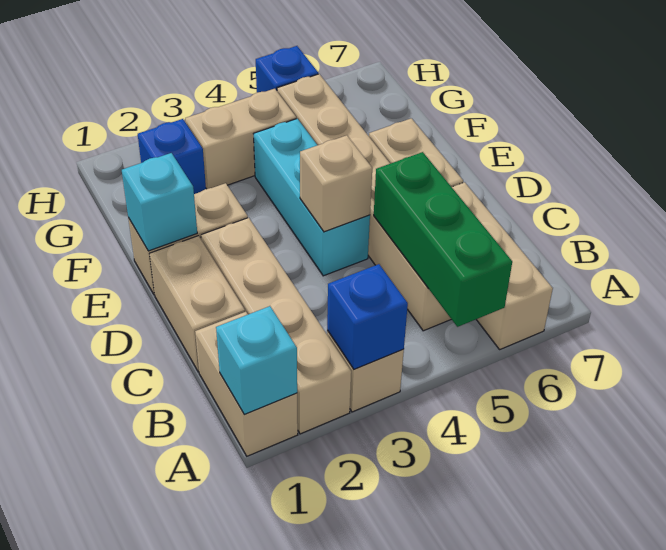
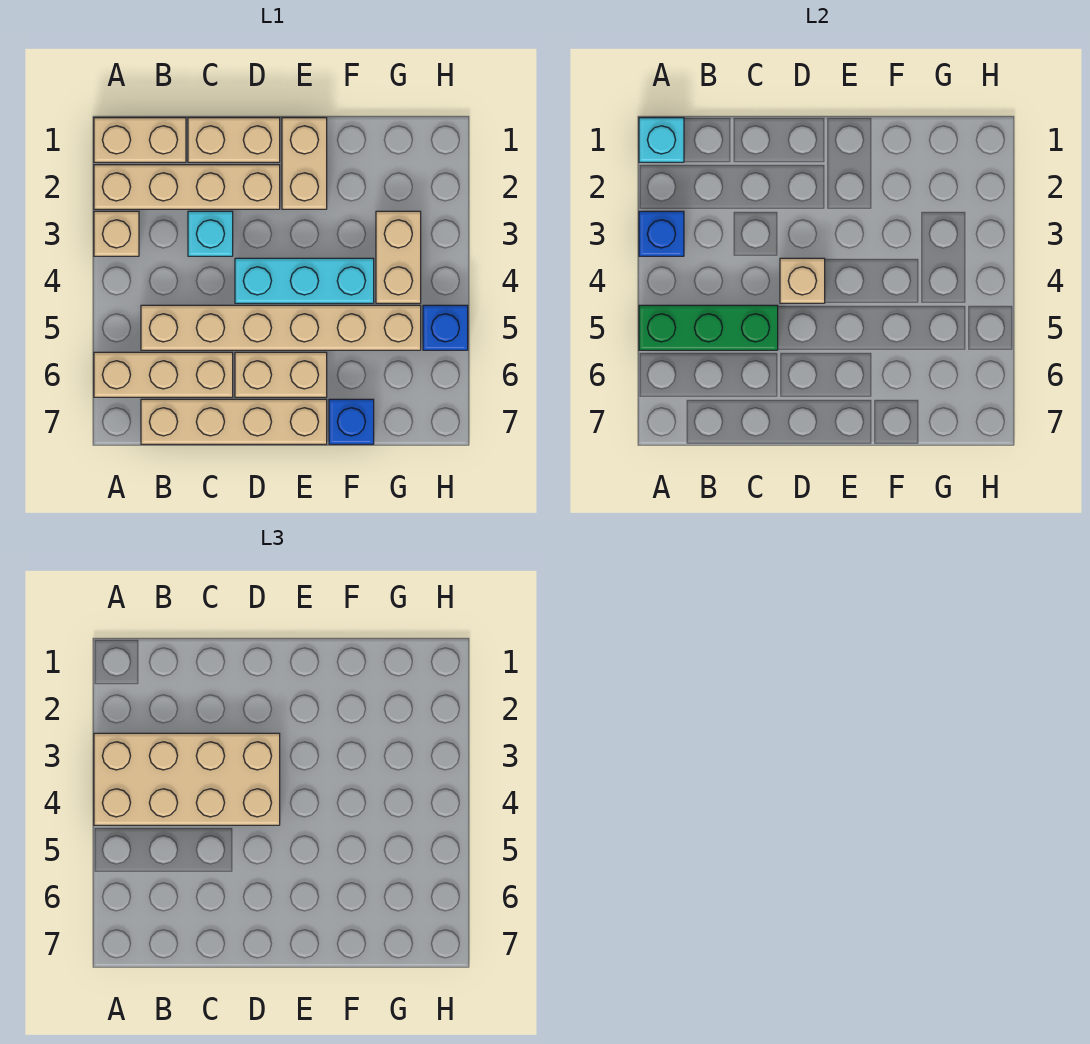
none -> tan brick A3:D4 level 3
none -> tan brick B7:E7 level 1
cyan brick E1 level 2 -> cyan brick C3 level 1
blue brick G2 level 1 -> blue brick F7 level 1

